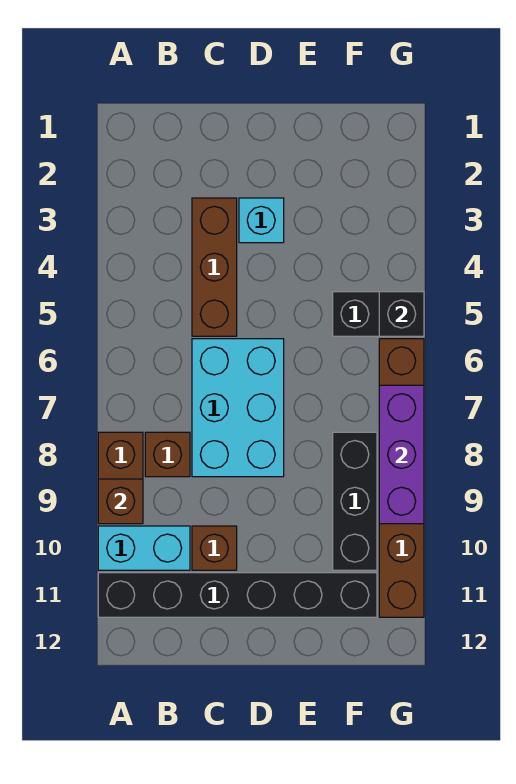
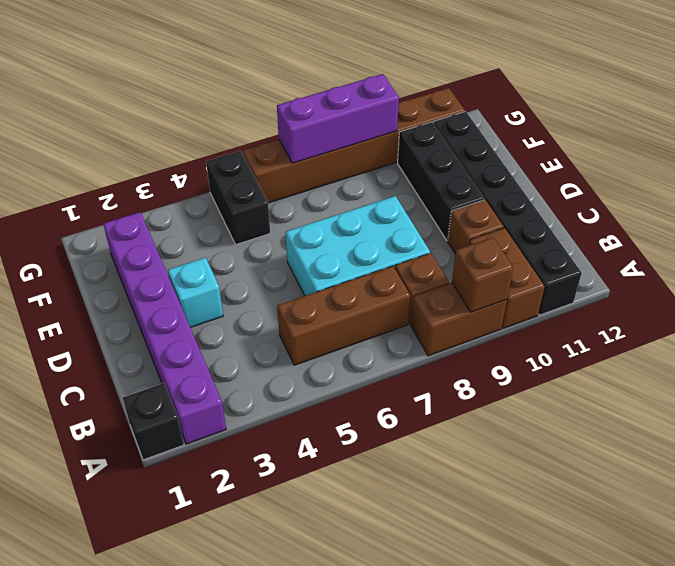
none -> purple brick A2:F2 level 1
cyan brick A10:B10 level 1 -> brown brick A10:B10 level 1
brown brick C3:C5 level 1 -> brown brick B5:B7 level 1
black brick F8:F10 level 1 -> black brick D10:F10 level 1
black brick G5 level 2 -> black brick A1 level 1

